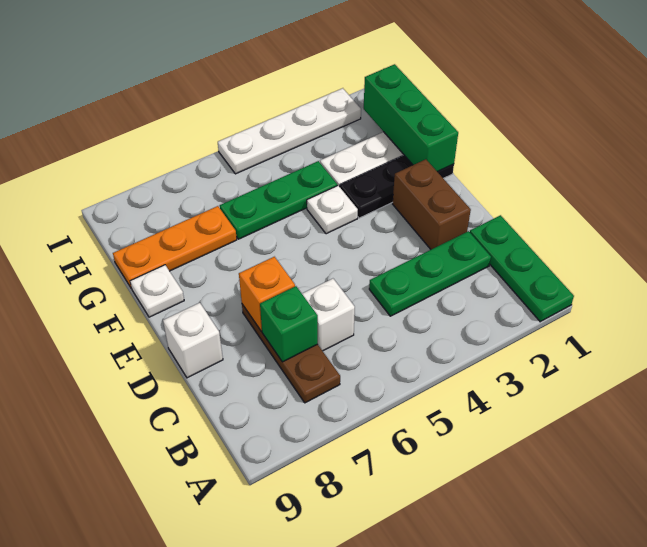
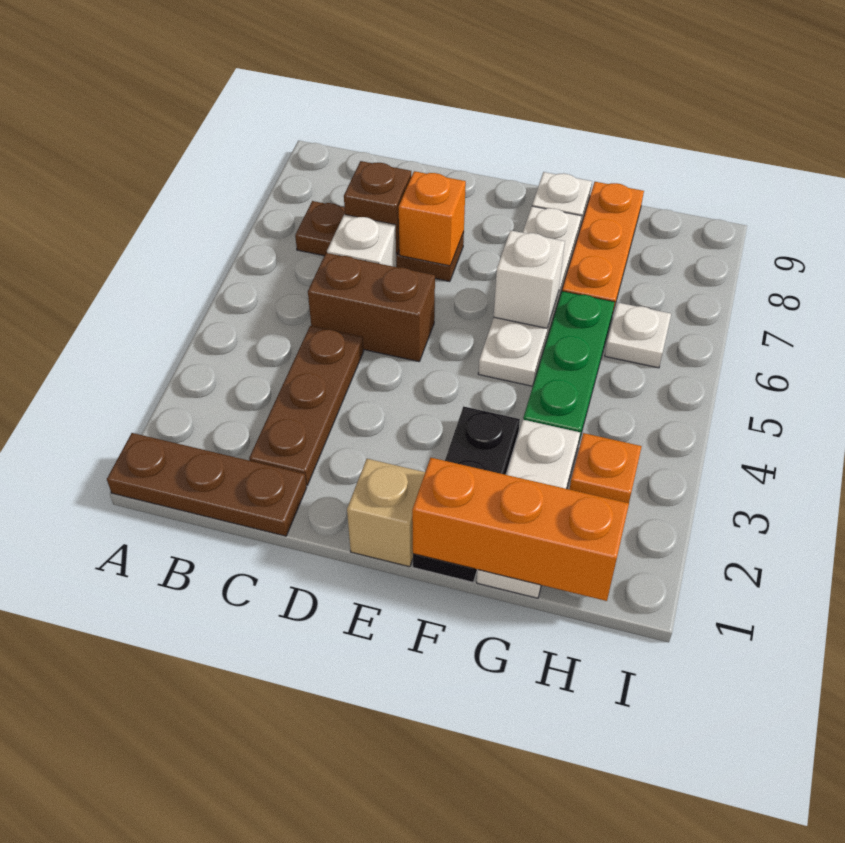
green plate A1:C1 level 1 -> brown plate A1:C1 level 1
green plate C2:C4 level 1 -> brown plate C2:C4 level 1
green brick C7 level 2 -> brown brick C7 level 2
brown brick D2:E2 level 1 -> brown brick C5:D5 level 1
white brick D9 level 1 -> white brick F6 level 2
none -> tan brick E1 level 1
green brick F1:H1 level 2 -> orange brick F1:H1 level 2
white plate F4 level 1 -> white plate H6 level 1
none -> orange plate H3 level 1
white plate I2:I5 level 1 -> white plate F5:F8 level 1

